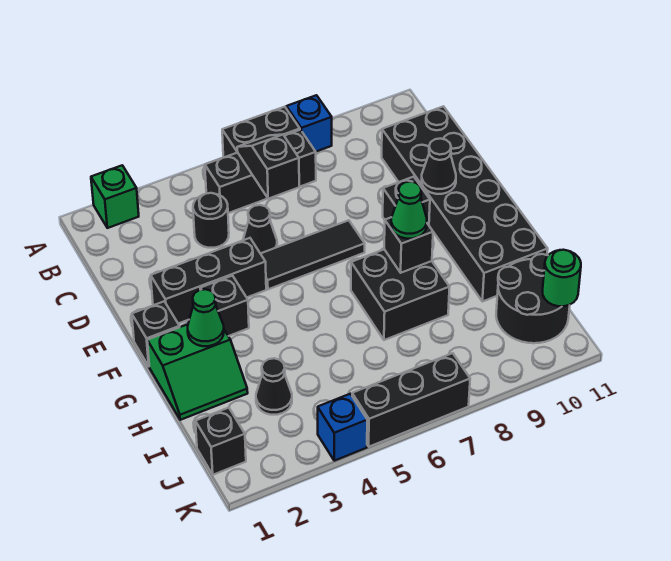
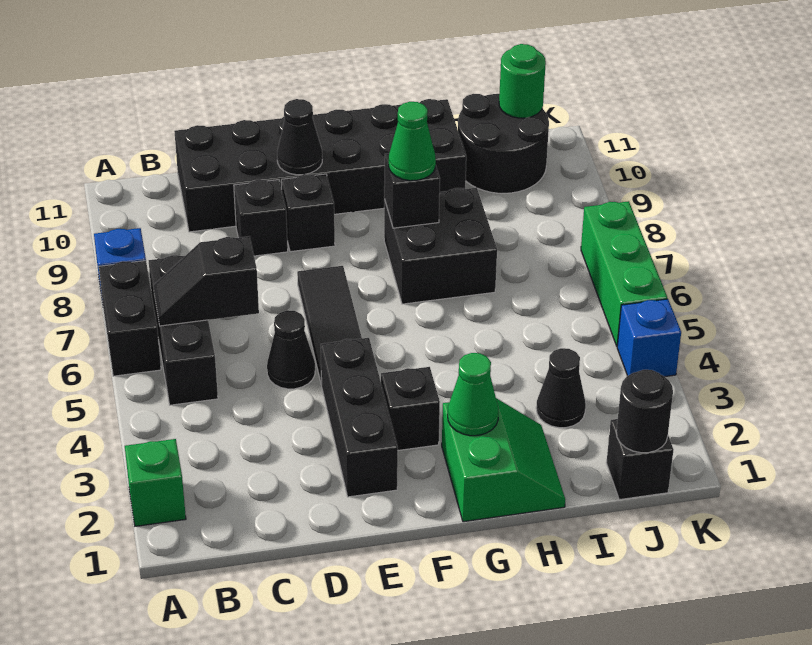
black round brick C4 level 1 -> black round brick J1 level 2
black brick F1 level 1 -> black brick D9 level 1
black brick K5:K7 level 1 -> green brick K5:K7 level 1

